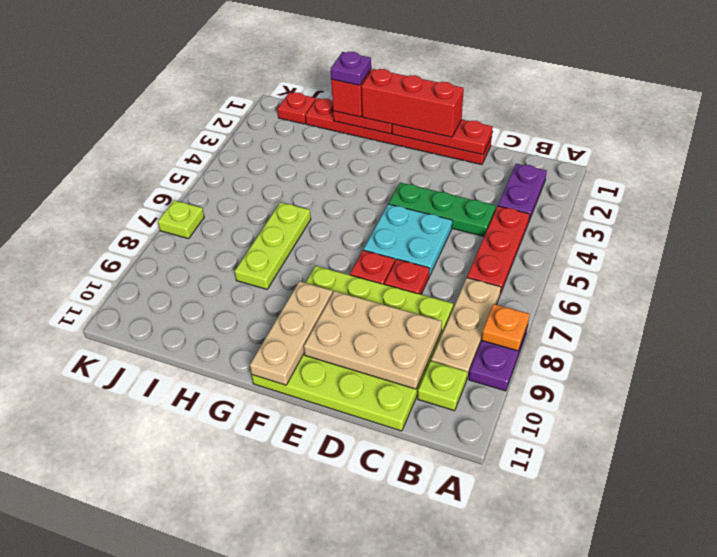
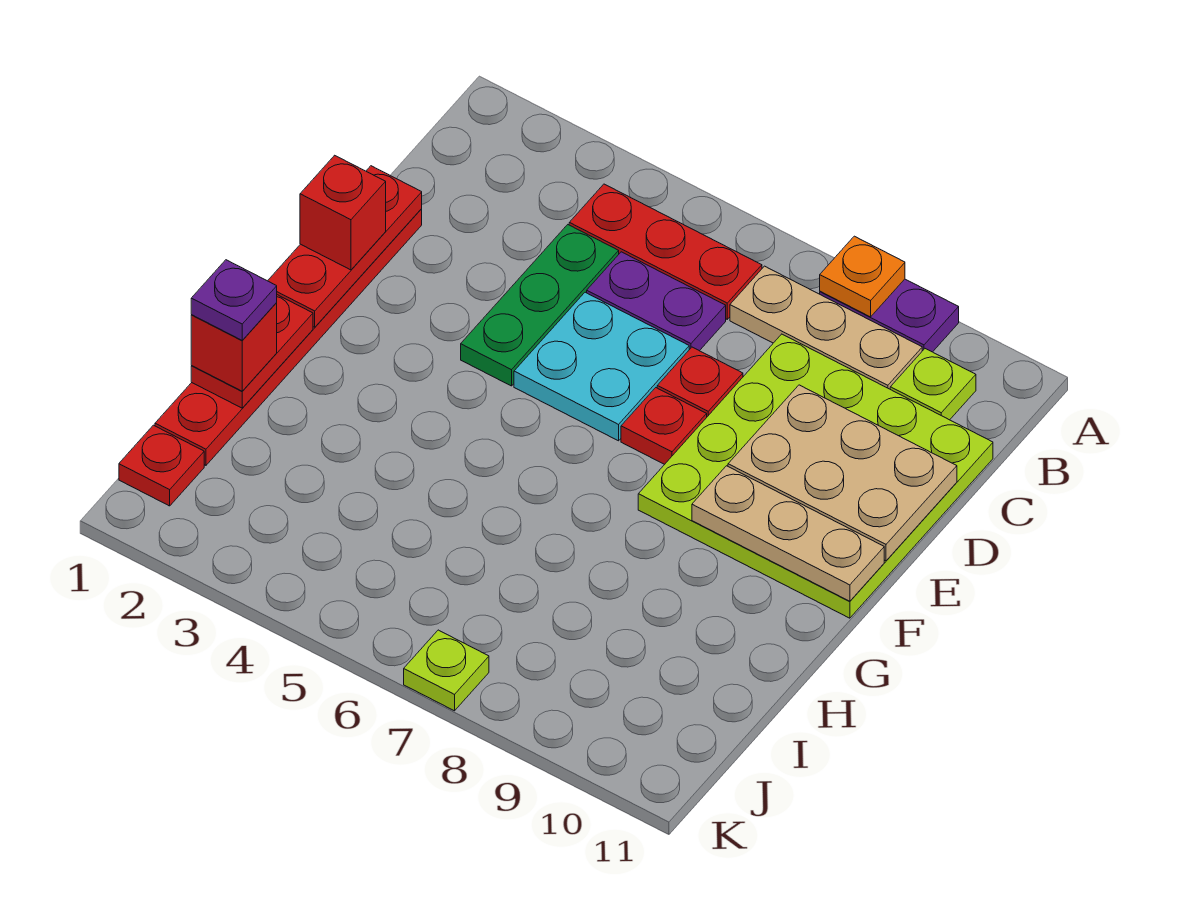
purple plate B2:B3 level 1 -> purple plate C5:C6 level 1
tan plate C9:E10 level 2 -> tan plate D9:E11 level 2
red brick E1:G1 level 3 -> red brick E1 level 3
lime plate H6:H8 level 1 -> none

